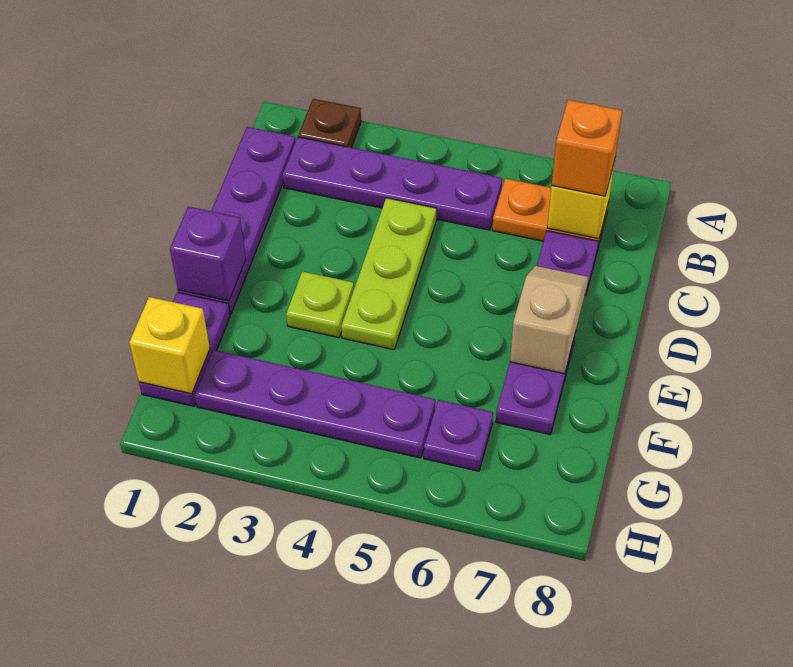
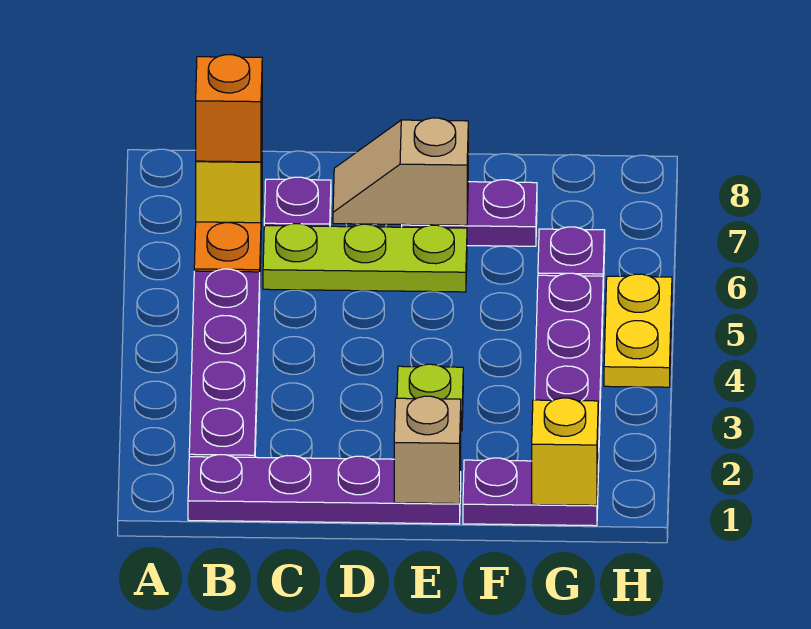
brown plate A2 level 1 -> none
lime plate C4:E4 level 1 -> lime plate C6:E6 level 1
purple brick E1 level 2 -> tan brick E1 level 2
none -> yellow plate H4:H5 level 1

